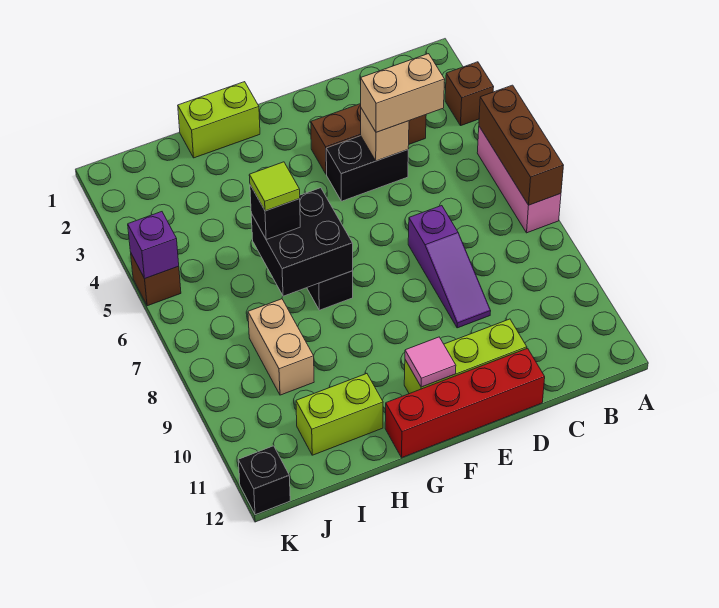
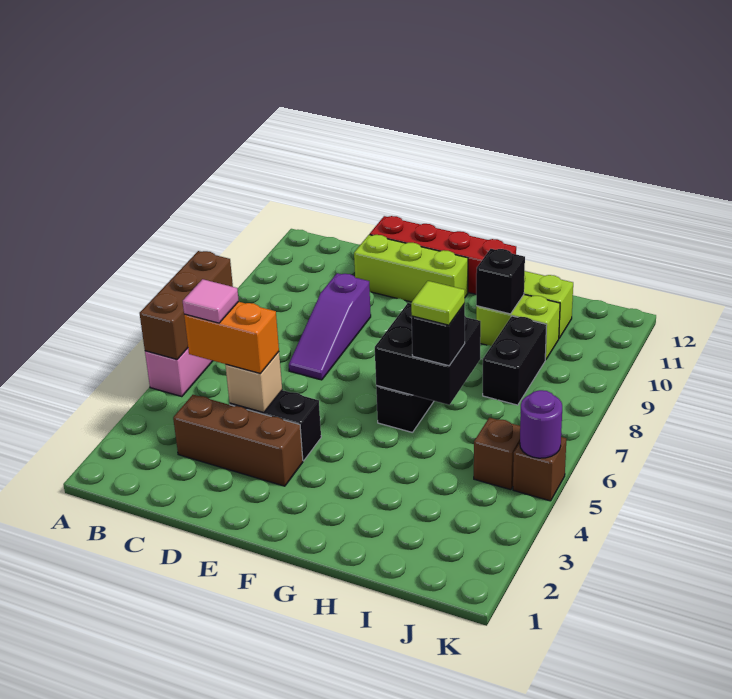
brown brick A3 level 1 -> brown brick J5 level 1
tan brick C4:D4 level 3 -> orange brick C4:D4 level 3
purple slope D7:D9 level 1 top 7 -> purple slope D7:D9 level 1 top 9
pink tile F11 level 2 -> pink tile C4 level 4
lime brick G1:H1 level 1 -> lime brick H10:I10 level 1
tan brick I8:I9 level 1 -> black brick I8:I9 level 1
purple brick K5 level 2 -> purple round brick K5 level 2
black brick K12 level 1 -> black brick H10 level 2

